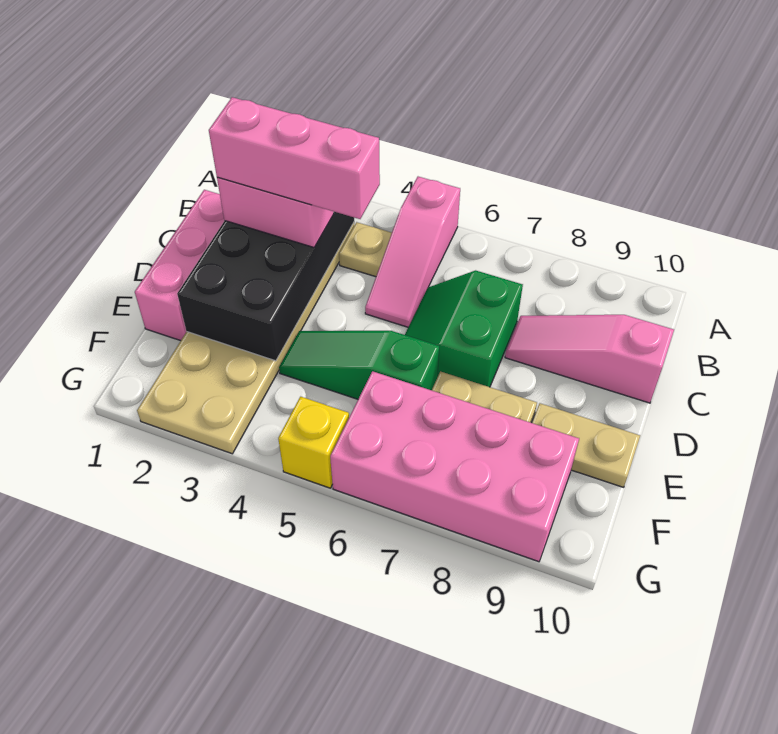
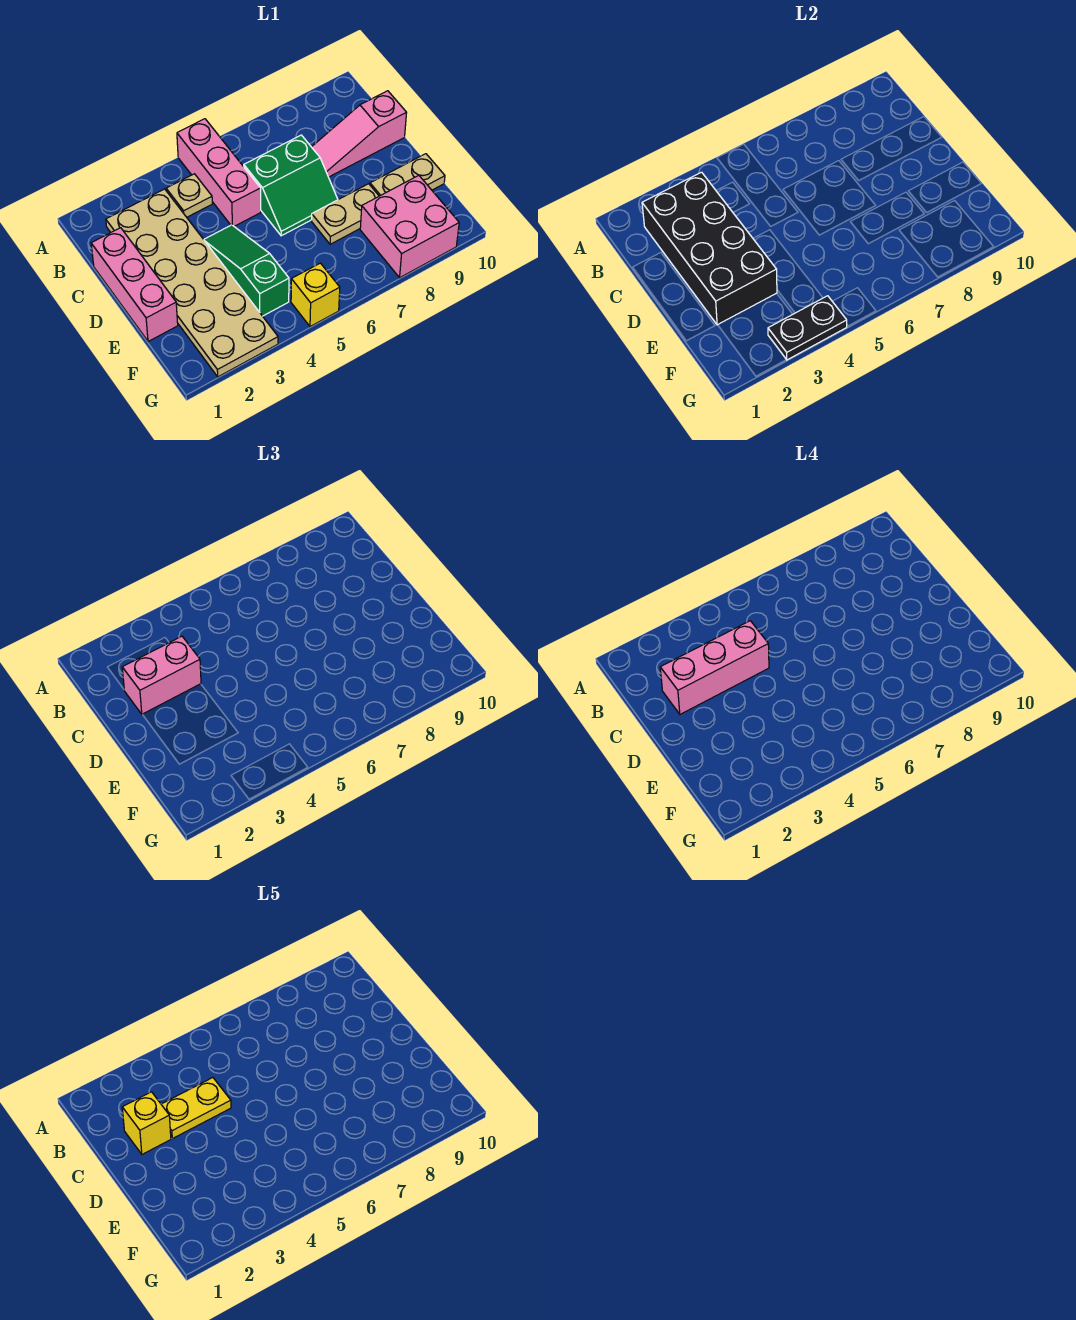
pink slope A5:C5 level 1 top A -> pink brick A5:C5 level 1
none -> yellow brick C2 level 5
none -> yellow plate C3:C4 level 5
green slope C6:D7 level 1 top 7 -> green slope C6:D7 level 1 top C
green slope E4:E6 level 1 top 6 -> green slope D4:F4 level 1 top F
pink brick F6:G9 level 1 -> pink brick F8:G9 level 1
none -> black plate G3:G4 level 2

